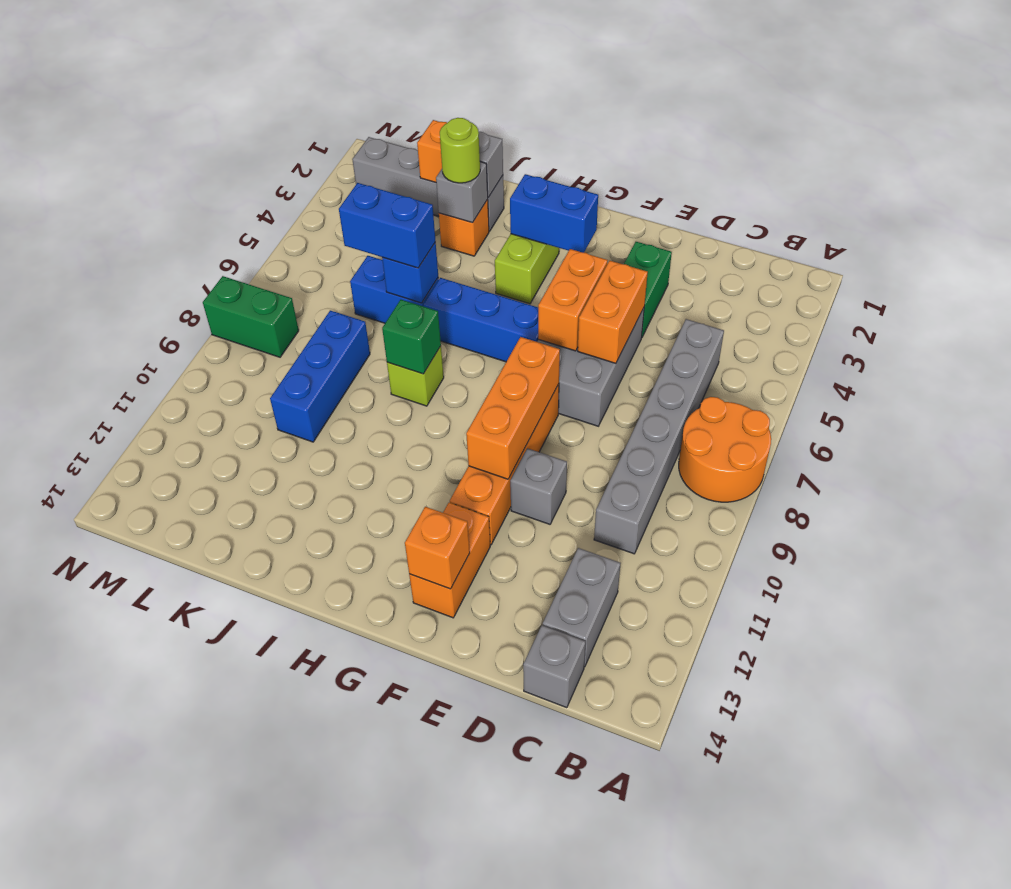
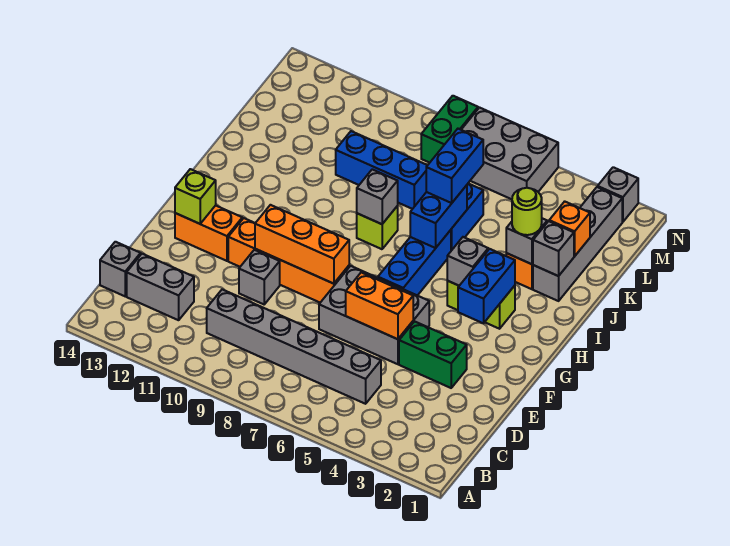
orange round brick A7:B8 level 1 -> none
orange brick F5:F6 level 2 -> none
orange brick F13 level 2 -> lime brick F13 level 2
none -> grey brick H4 level 2
green brick I8 level 2 -> grey brick I8 level 2
blue brick J6 level 2 -> blue brick I6:J6 level 2
none -> grey brick M5:N7 level 1
none -> grey brick N2 level 1

